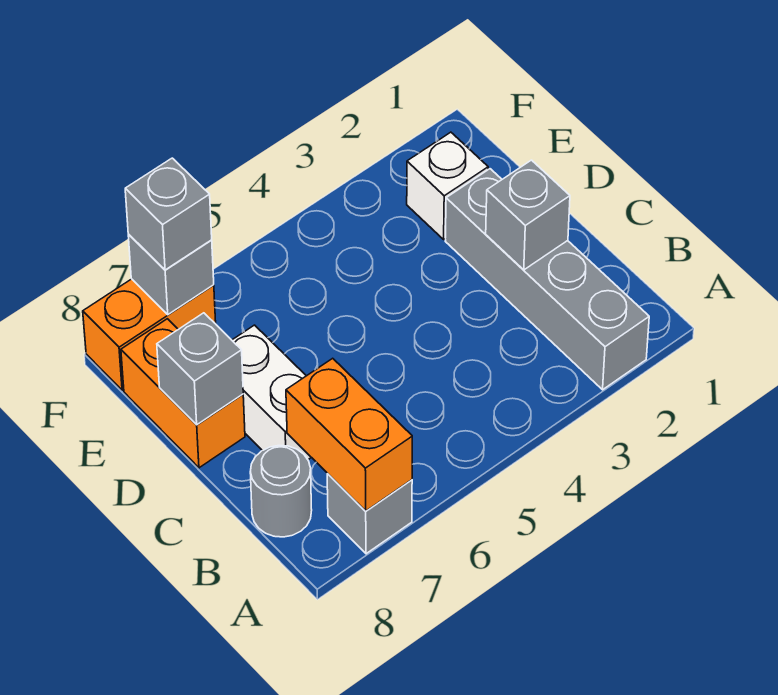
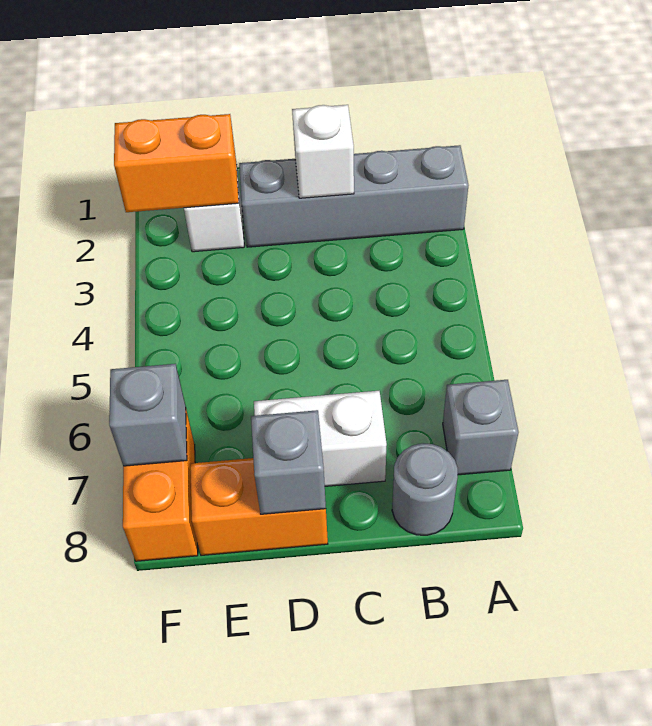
orange brick A7:B7 level 2 -> orange brick E2:F2 level 2
grey brick C2 level 2 -> white brick C2 level 2
grey brick F7 level 3 -> none

